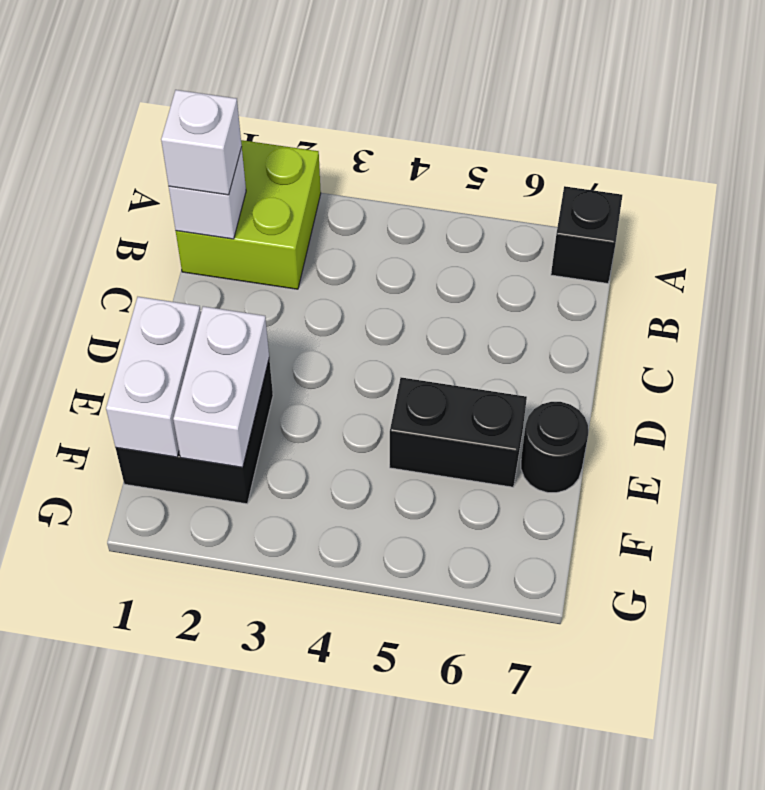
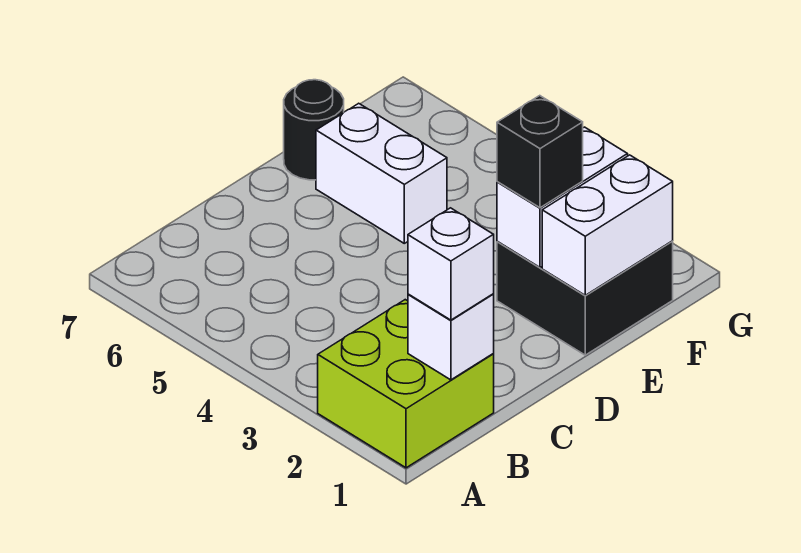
black brick A7 level 1 -> black brick E2 level 3
black brick E5:E6 level 1 -> white brick E5:E6 level 1

